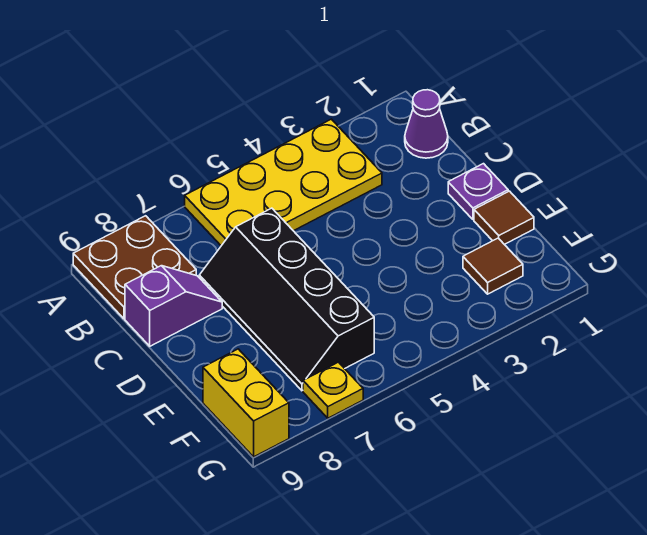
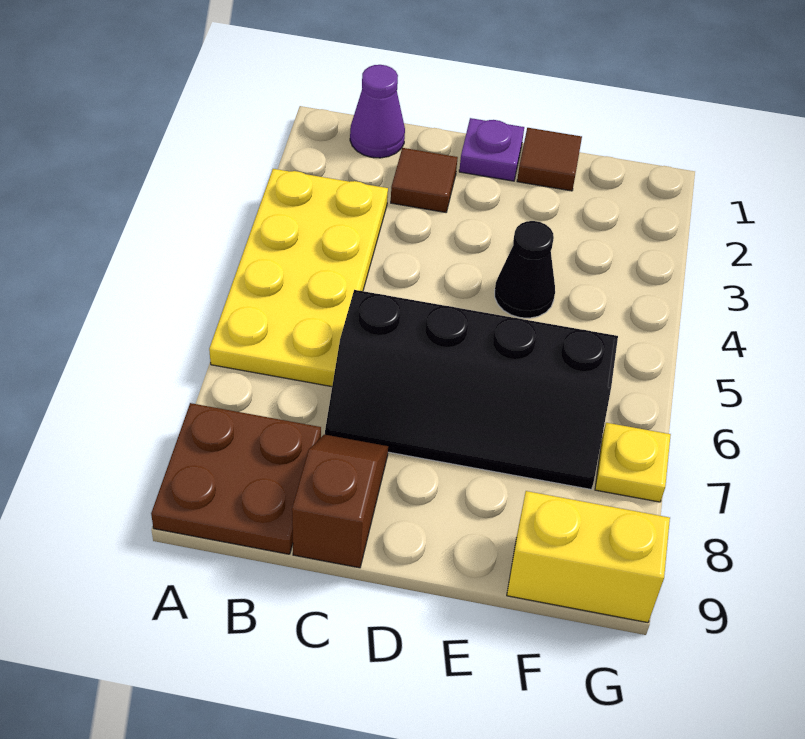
purple slope C8:C9 level 1 top 9 -> brown slope C8:C9 level 1 top 9
none -> black cone E4 level 1
brown tile F2 level 1 -> brown tile C2 level 1

